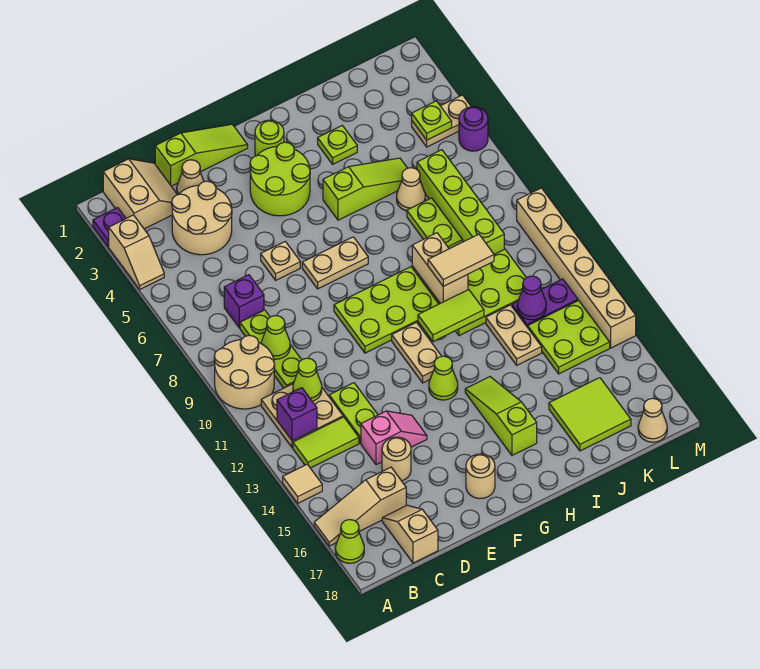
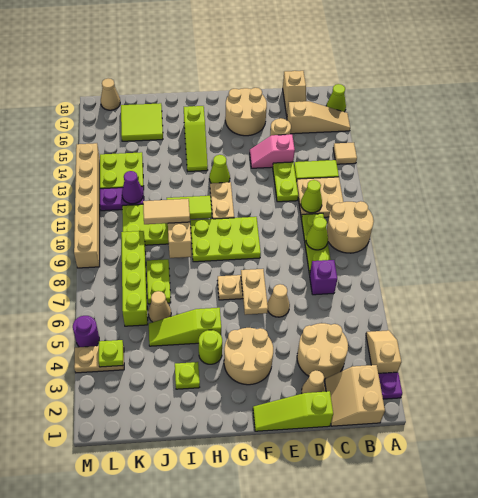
purple brick B12 level 2 -> none
tan plate E6 level 1 -> tan cone E6 level 1
lime round brick F3:G4 level 1 -> tan round brick F3:G4 level 1
tan round brick F17 level 1 -> tan round brick E16:F17 level 1
lime round brick G2 level 1 -> lime round brick H4 level 1
tan plate J12:J13 level 1 -> tan plate F6:F7 level 2

